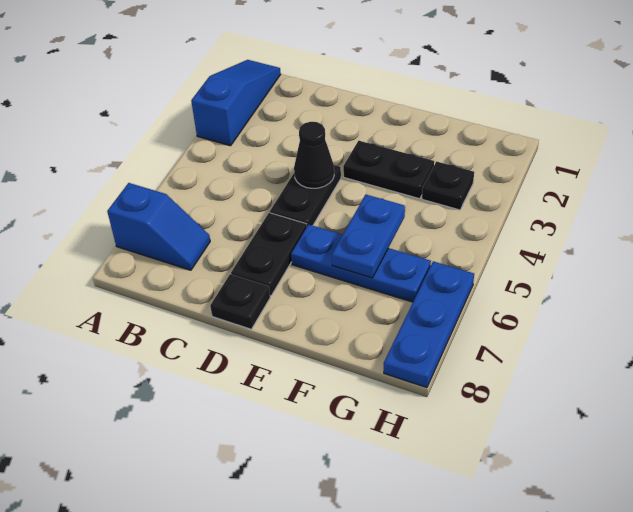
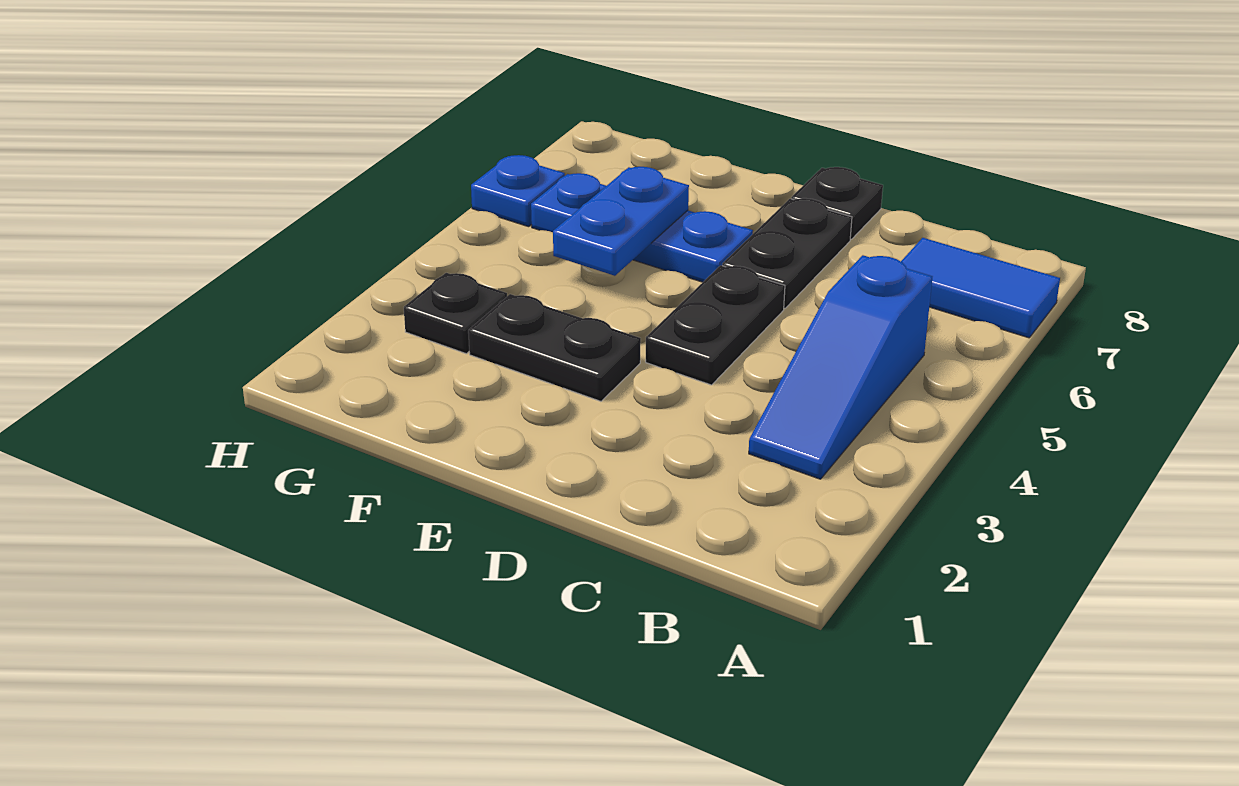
blue slope A1:A3 level 1 top 3 -> blue slope B3:B5 level 1 top 5
blue slope A7:B7 level 1 top A -> blue tile A7:B7 level 1
black cone D4 level 2 -> none
blue plate H6:H8 level 1 -> blue plate H6 level 1

